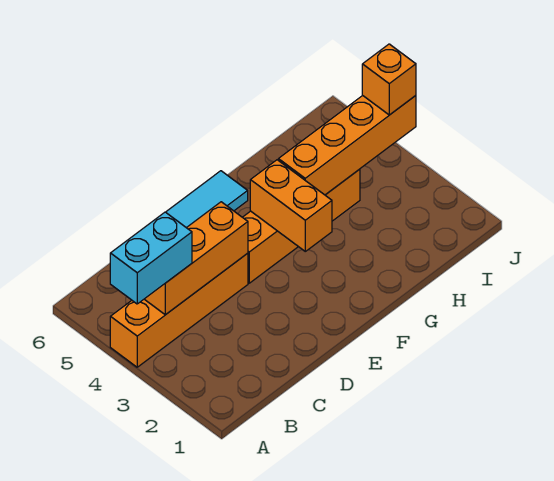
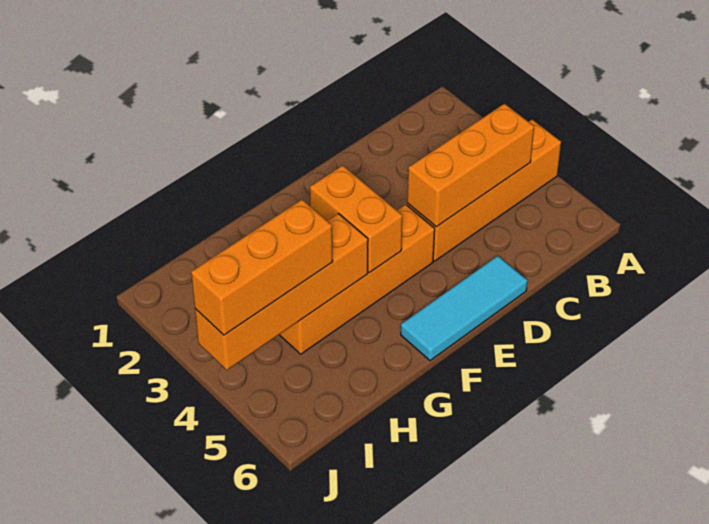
cyan brick A4:B4 level 3 -> none
orange brick J4 level 3 -> orange brick H4:J4 level 3

